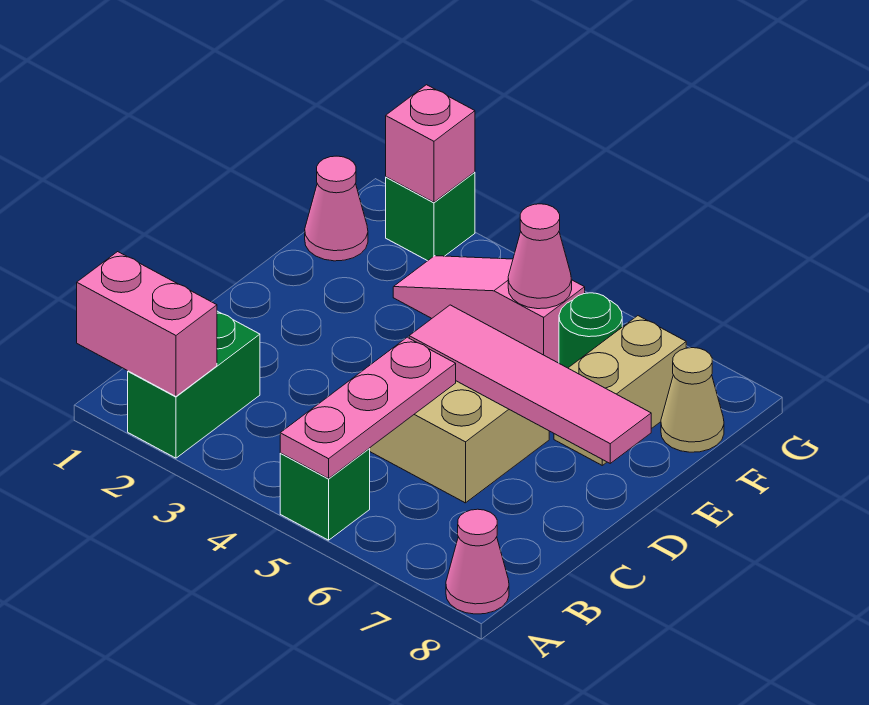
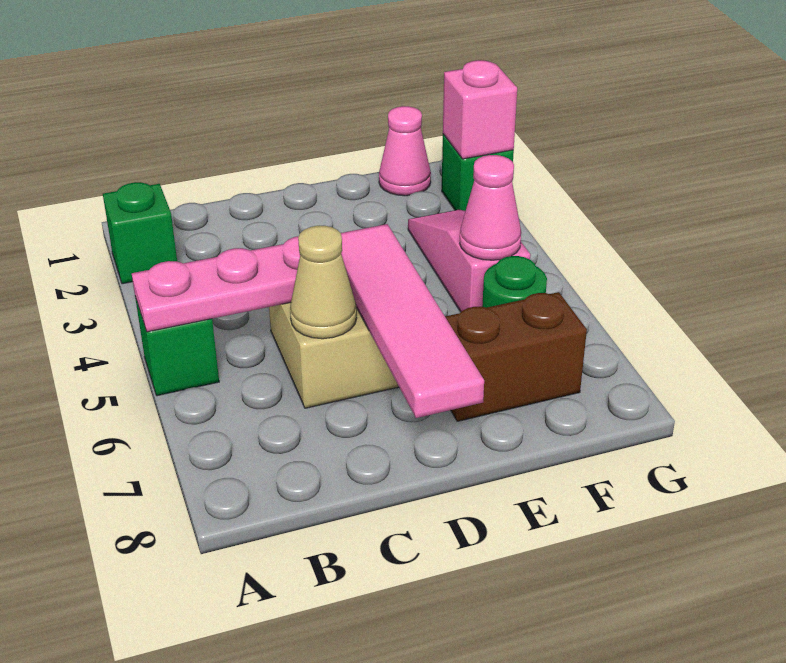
pink brick A1:A2 level 2 -> none
green brick A2:B2 level 1 -> green brick A2 level 1
pink cone A8 level 1 -> none
tan brick E7:F7 level 1 -> brown brick E7:F7 level 1
tan cone F8 level 1 -> tan cone C6 level 2

